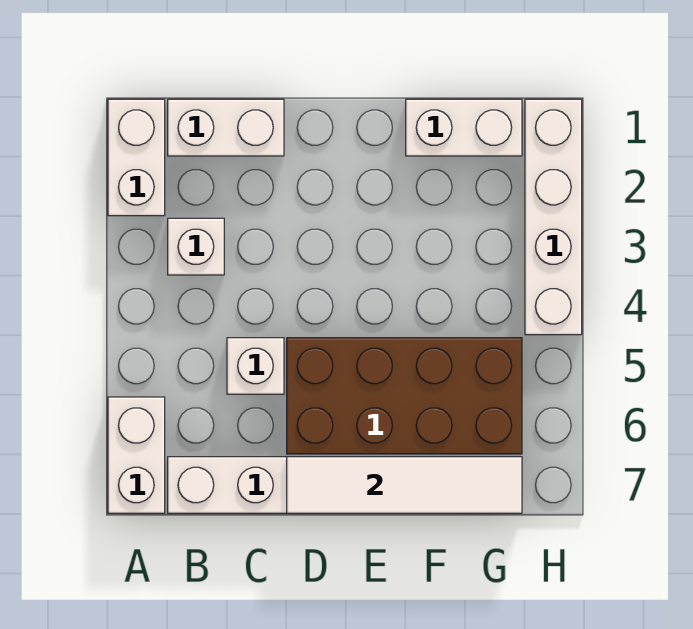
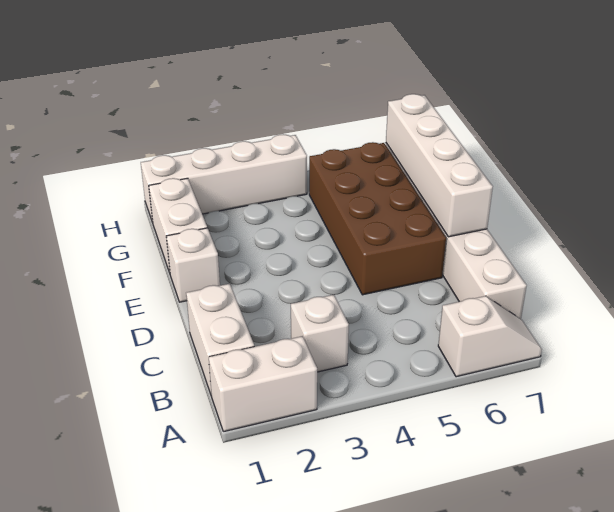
white brick A6:A7 level 1 -> white slope A6:A7 level 1 top 6
white brick C5 level 1 -> white brick E1 level 1
white tile D7:G7 level 2 -> white brick D7:G7 level 2

